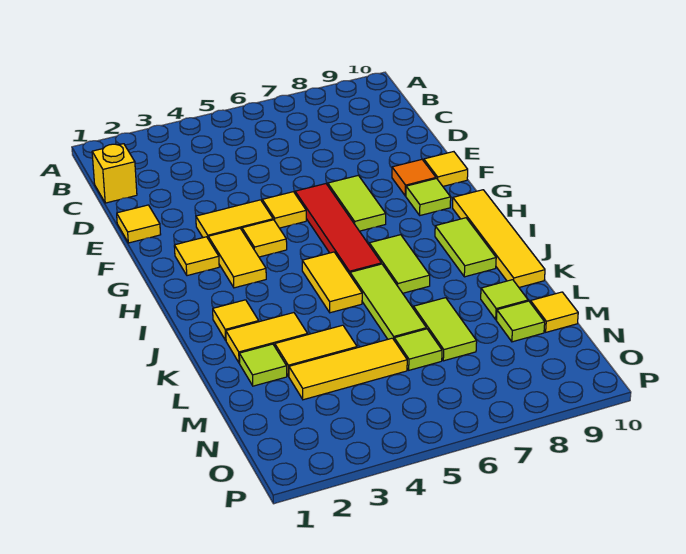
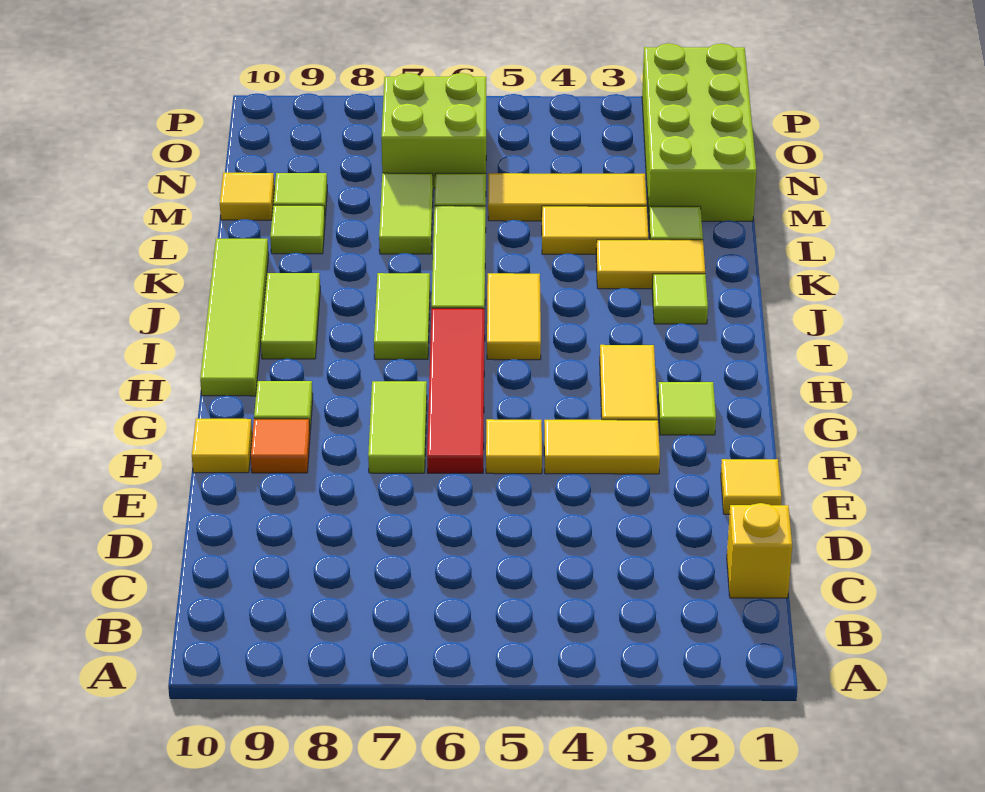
yellow tile G2 level 1 -> lime tile G2 level 1
yellow tile G4 level 1 -> none
yellow tile H10:K10 level 1 -> lime tile H10:K10 level 1
yellow tile J2 level 1 -> lime tile J2 level 1
none -> lime brick M1:P2 level 1
none -> lime brick N6:O7 level 1

